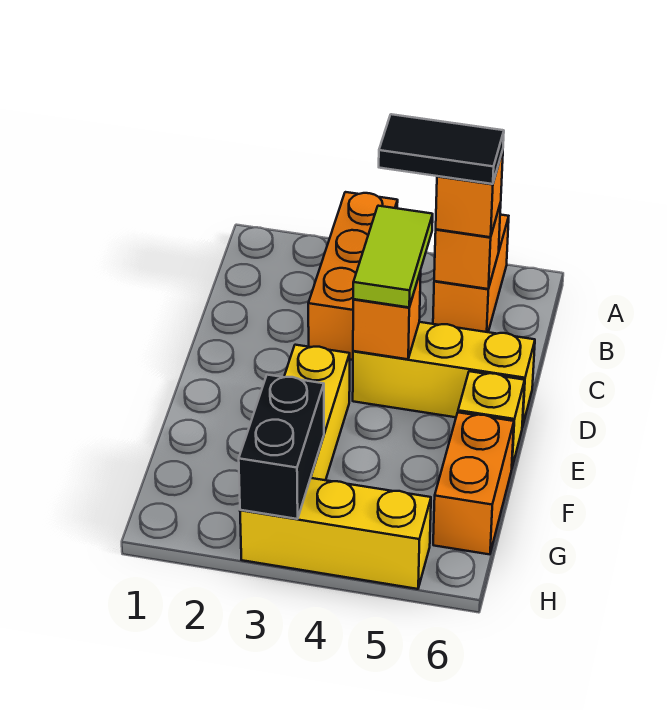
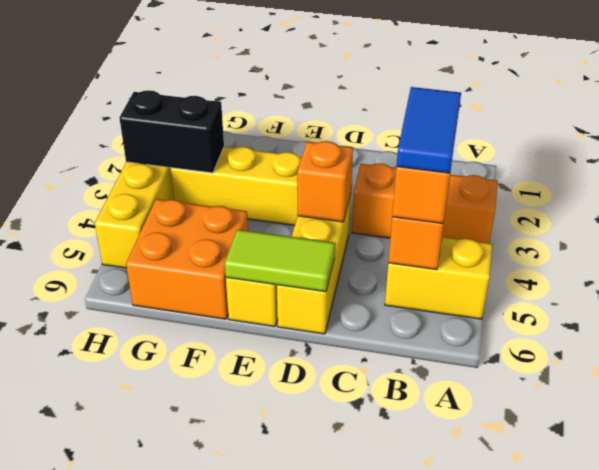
orange brick A5:B5 level 1 -> yellow brick A5:B5 level 1
black tile B4:B5 level 4 -> blue tile B4:B5 level 4
lime tile C4:D4 level 3 -> lime tile D6:E6 level 2
orange brick F6:G6 level 1 -> orange brick F5:G6 level 1

